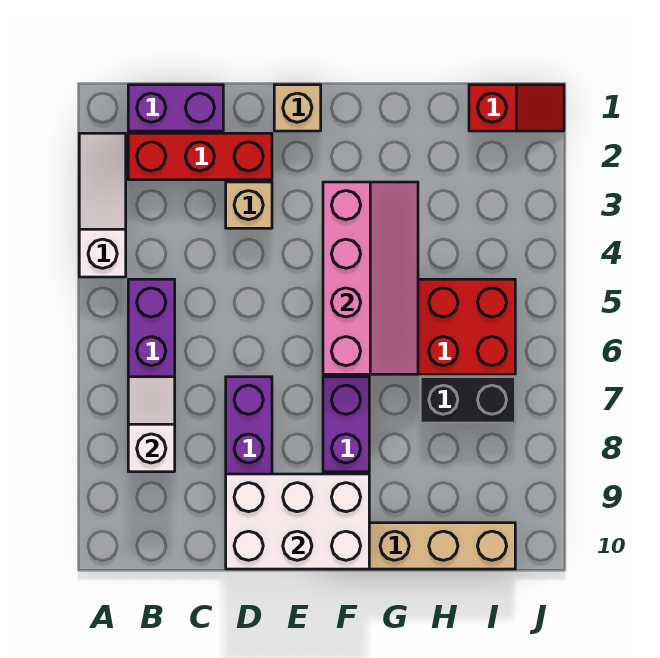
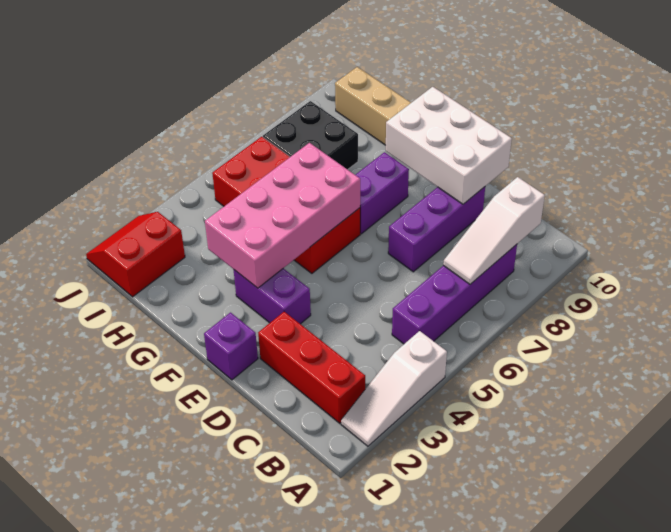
purple brick B1:C1 level 1 -> purple brick E3:F3 level 1
white slope B7:B8 level 2 top 8 -> white slope B7:B9 level 2 top 9
tan brick D3 level 1 -> none
tan brick E1 level 1 -> purple brick E1 level 1
pink slope F3:G6 level 2 top F -> pink brick F3:G6 level 2
black brick H7:I7 level 1 -> black brick H7:I8 level 1
red slope I1:J1 level 1 top I -> red slope I1:J2 level 1 top I

